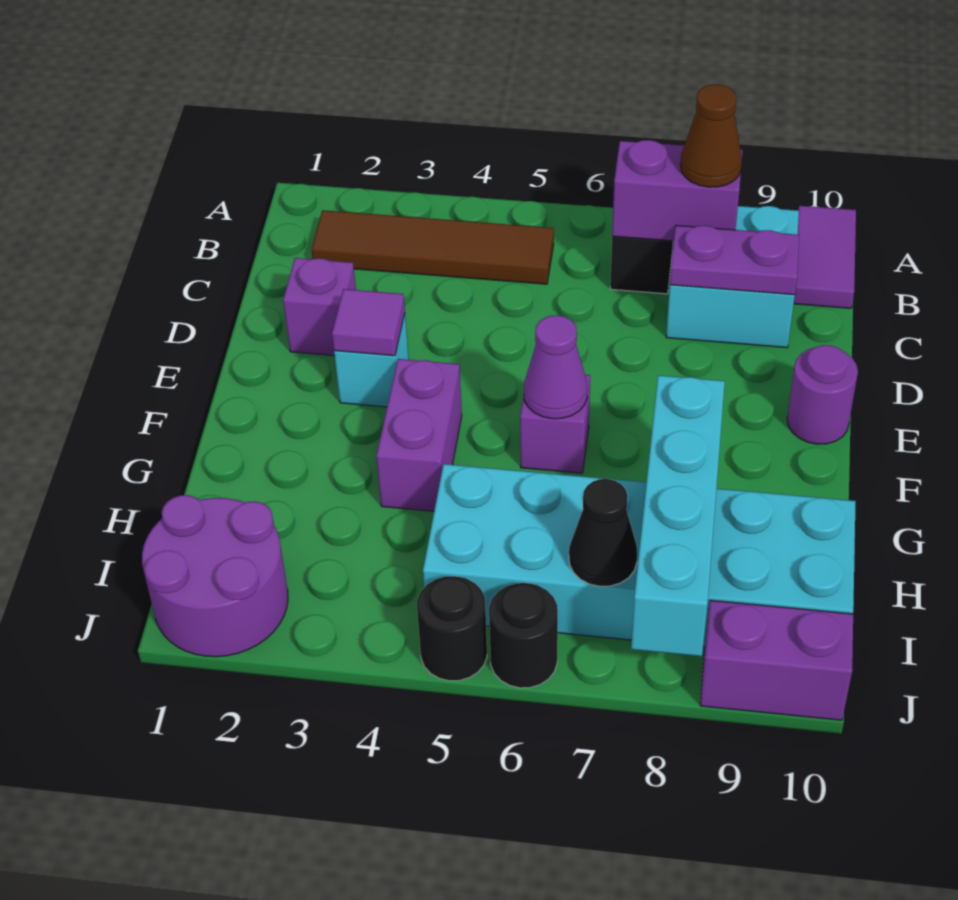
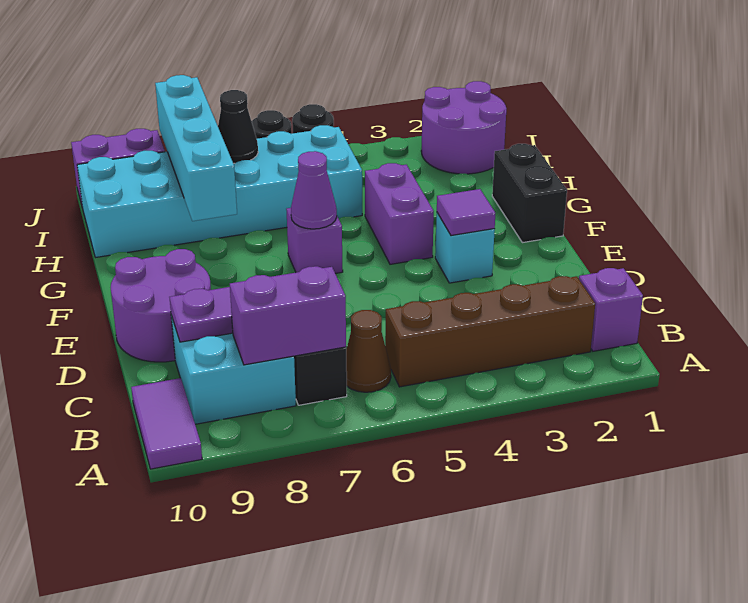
brown tile B2:B5 level 1 -> brown brick B2:B5 level 1
brown cone B8 level 3 -> brown cone B6 level 1
purple brick D2 level 1 -> purple brick B1 level 1
purple round brick E10 level 1 -> purple round brick D9:E10 level 1
none -> black brick F1:G1 level 1

